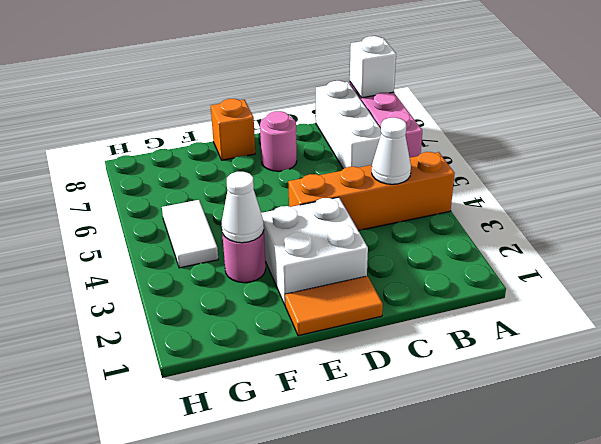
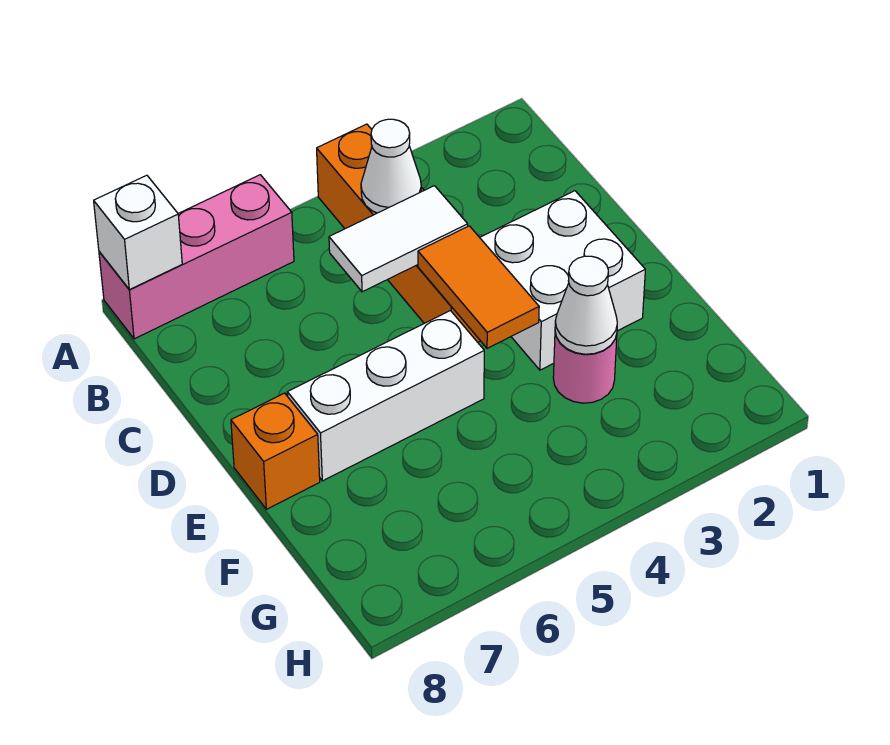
white brick B6:B8 level 1 -> white brick E5:E7 level 1
orange tile D1:E1 level 1 -> orange tile D4:E4 level 2
pink round brick D7 level 1 -> none
white tile G4:G5 level 1 -> white tile C4:C5 level 2

